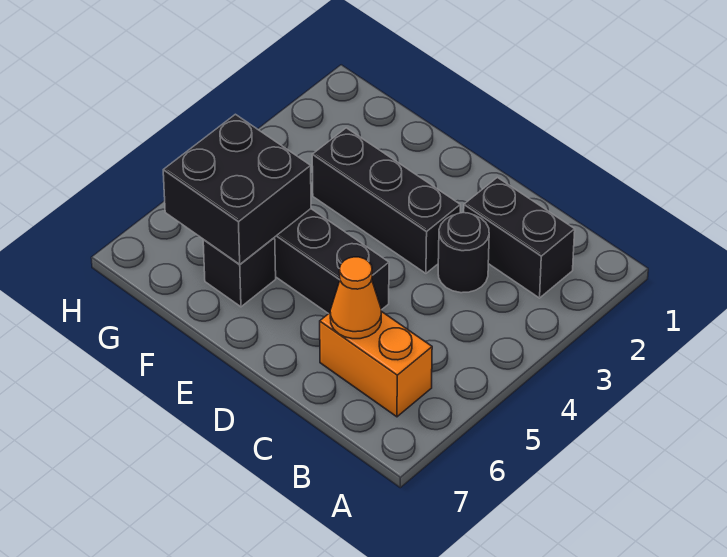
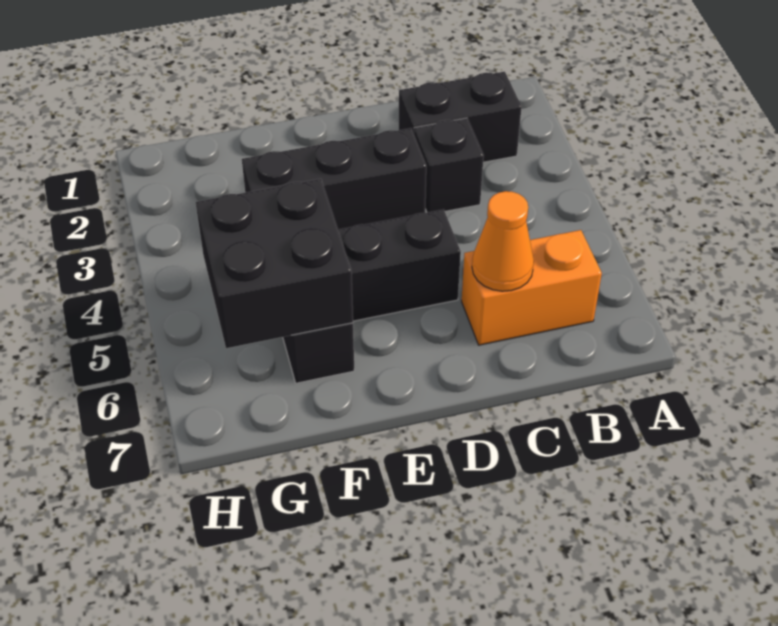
black round brick C3 level 1 -> black brick C3 level 1

